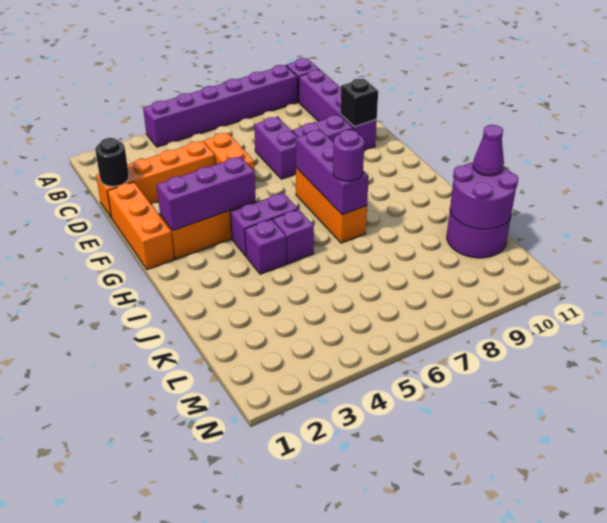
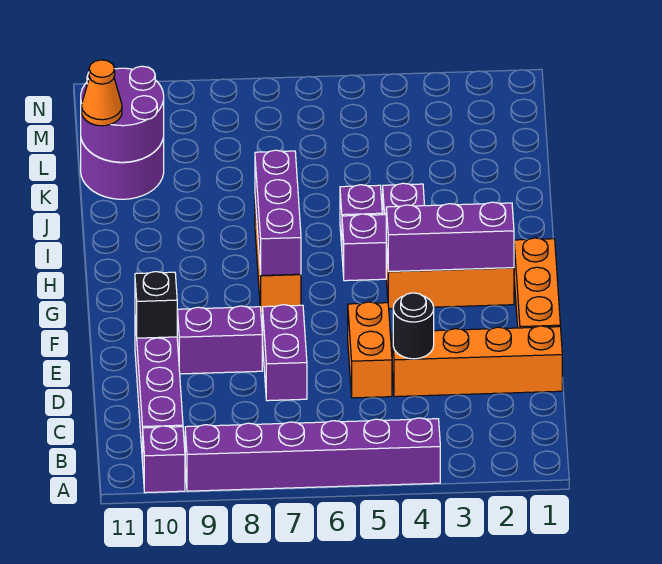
black round brick D1 level 2 -> black round brick D4 level 2
purple round brick I7 level 3 -> none
purple cone K11 level 3 -> orange cone K11 level 3

